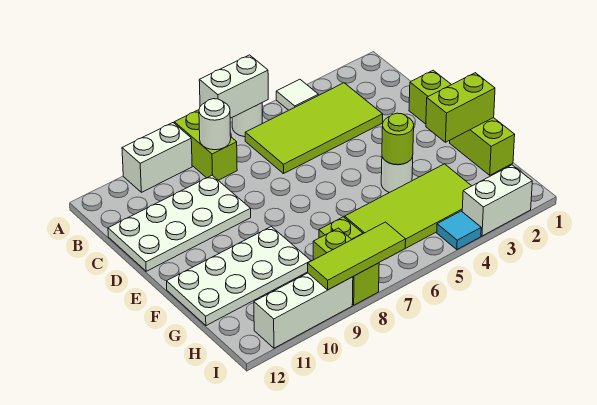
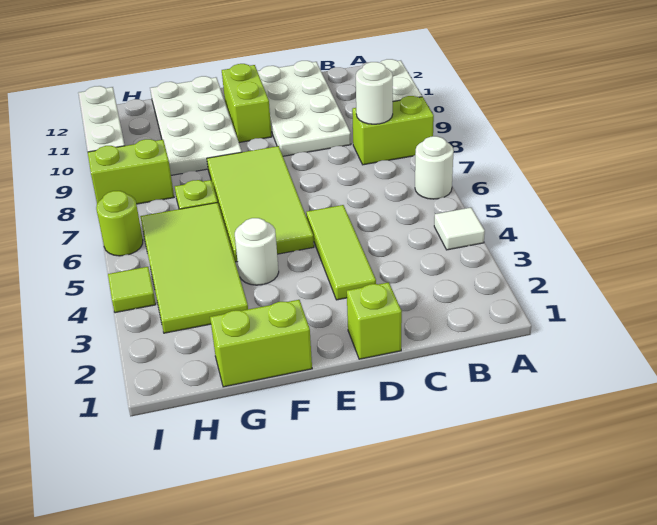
white brick A6:A7 level 2 -> none
lime tile B3:C6 level 1 -> lime tile E5:F8 level 1
lime brick F1:F2 level 2 -> lime brick E10:E11 level 1
lime round brick F4 level 2 -> lime round brick I6 level 1
white brick I2:I3 level 1 -> none
cyan tile I4 level 1 -> lime tile I4 level 1
lime tile I7:I9 level 2 -> lime tile D3:D5 level 1

